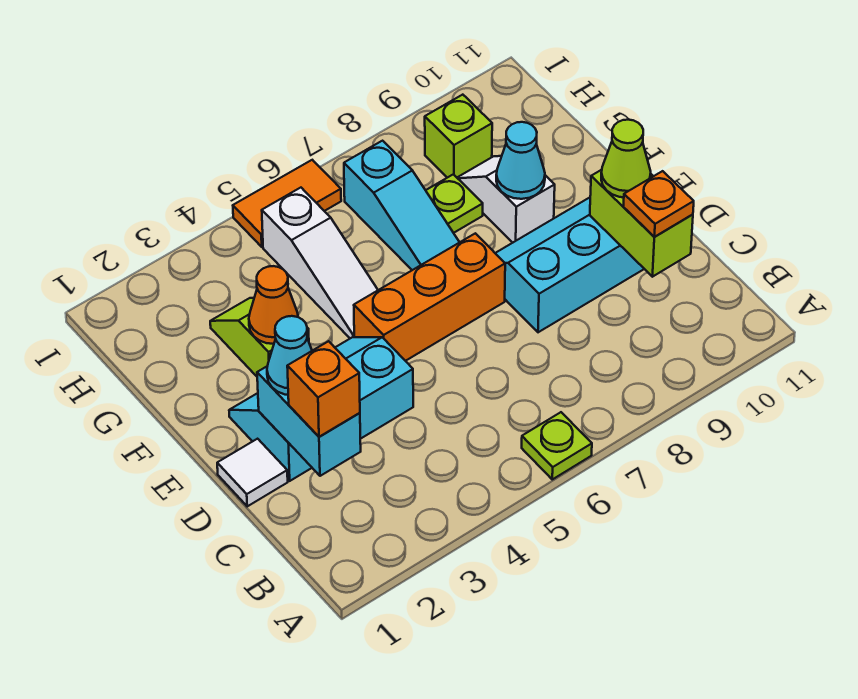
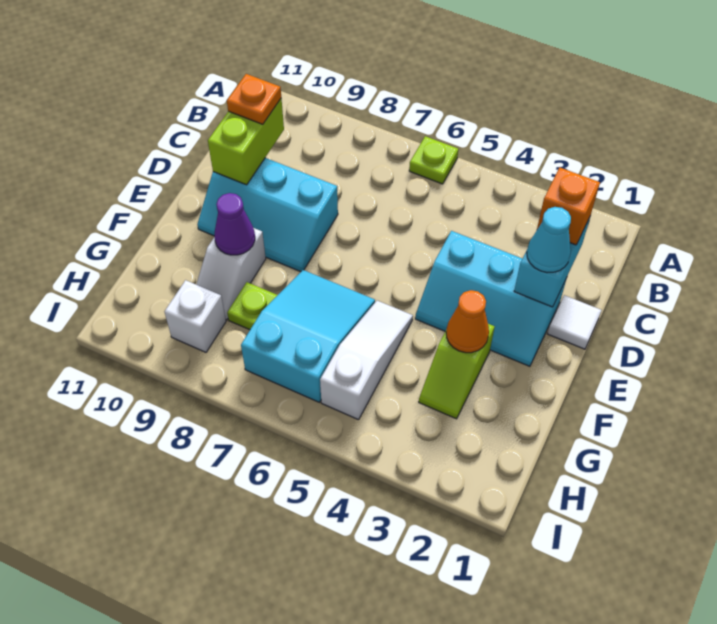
lime cone D10 level 3 -> none
orange brick E5:E7 level 1 -> none
cyan slope F7:H7 level 1 top H -> cyan slope F6:H7 level 1 top H
cyan cone F9 level 2 -> purple cone F9 level 2
lime brick H9 level 1 -> white brick H9 level 1
orange tile I5:I6 level 1 -> none

